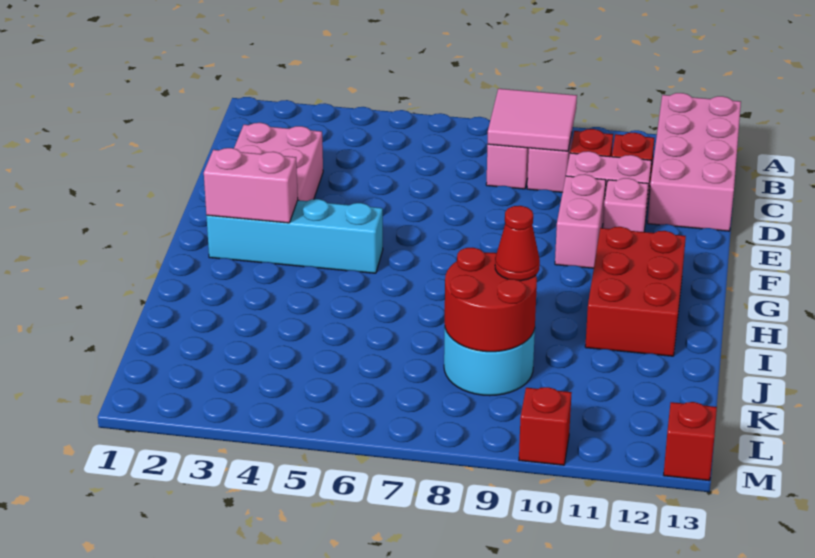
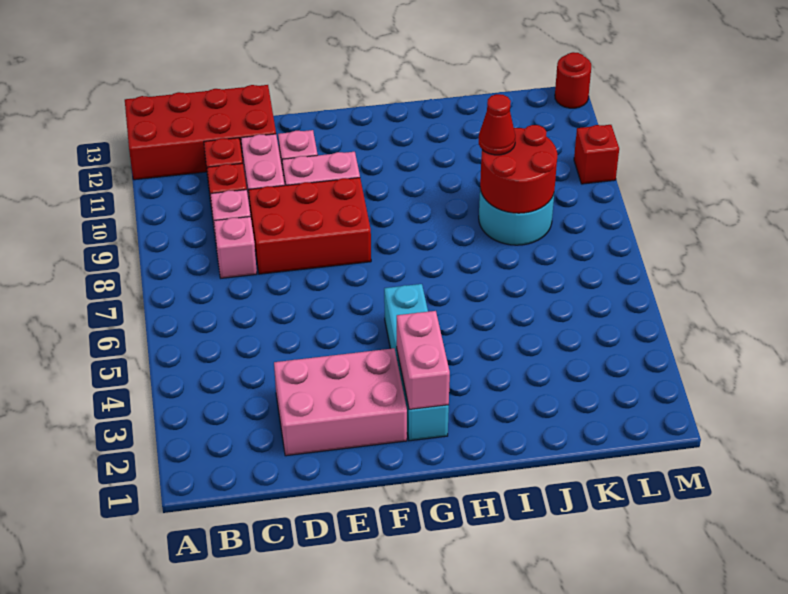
pink brick A12:D13 level 1 -> red brick A12:D13 level 1
pink tile B8:C9 level 2 -> none
red brick G11:I12 level 1 -> red brick D8:F9 level 1
red brick M13 level 1 -> red round brick M13 level 1

